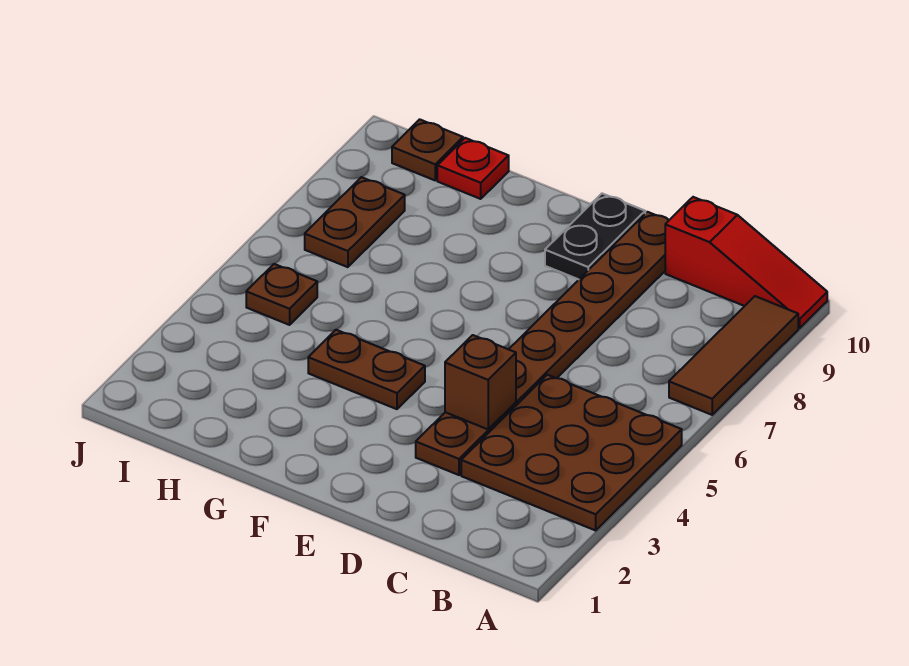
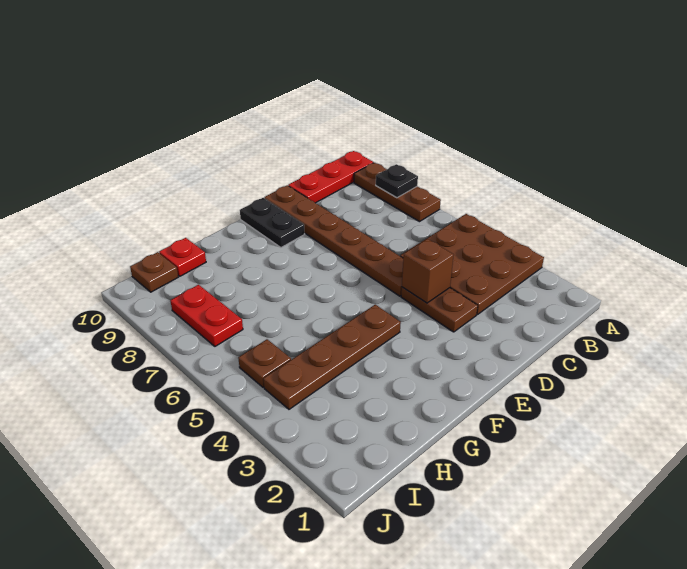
brown tile A7:A9 level 1 -> brown plate A7:A9 level 1
none -> black plate A8 level 2
red slope A10:C10 level 1 top C -> red plate A10:C10 level 1
brown plate F4:G4 level 1 -> brown plate F4:I4 level 1
brown plate I7:I8 level 1 -> red plate I7:I8 level 1

